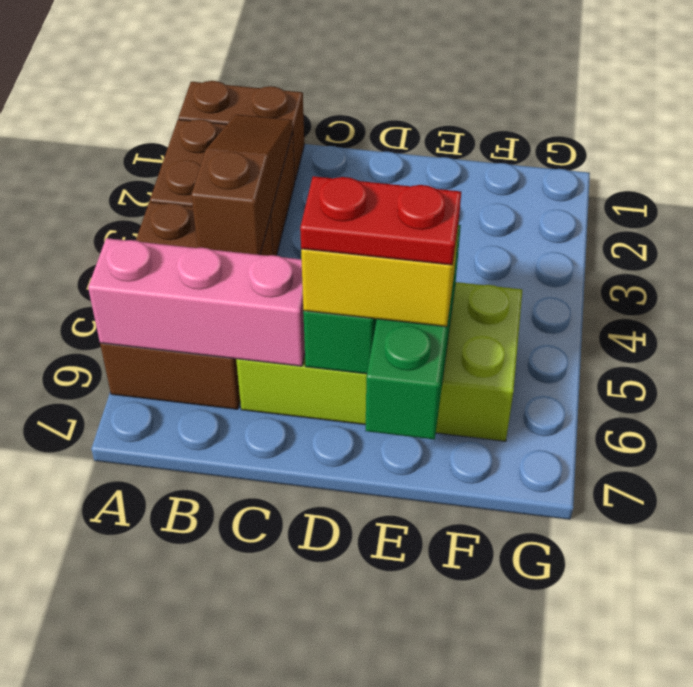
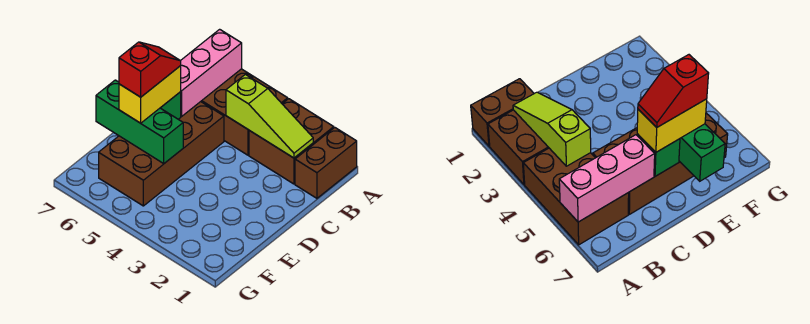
brown slope B2:B4 level 2 top 4 -> lime slope B2:B4 level 2 top 4
lime brick C5:F6 level 1 -> brown brick C5:F6 level 1
red plate D6:E6 level 4 -> red slope D6:E6 level 4 top E

